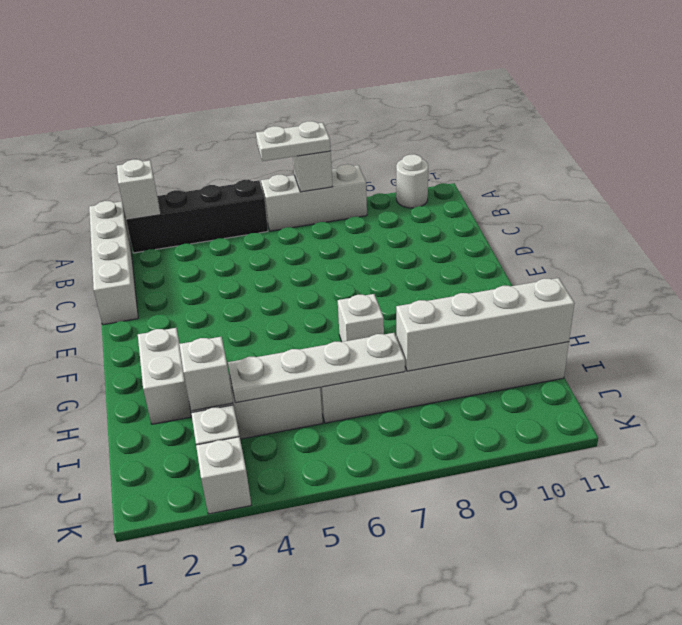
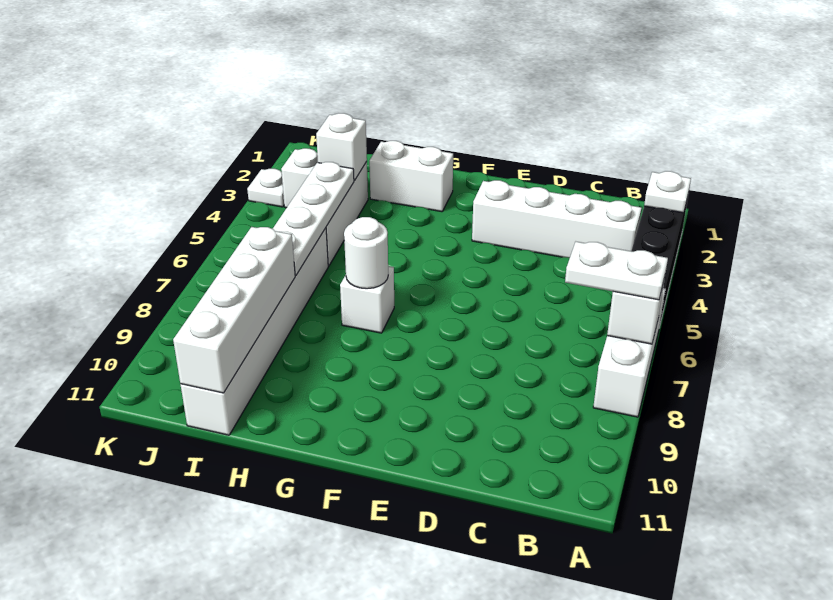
white brick A1:D1 level 1 -> white brick B3:E3 level 1
white brick A2 level 2 -> white plate A2 level 2
white plate A6:A7 level 3 -> white plate A7:B7 level 3
white round brick A10 level 1 -> white round brick G7 level 2
white brick K3 level 1 -> white plate K3 level 1

